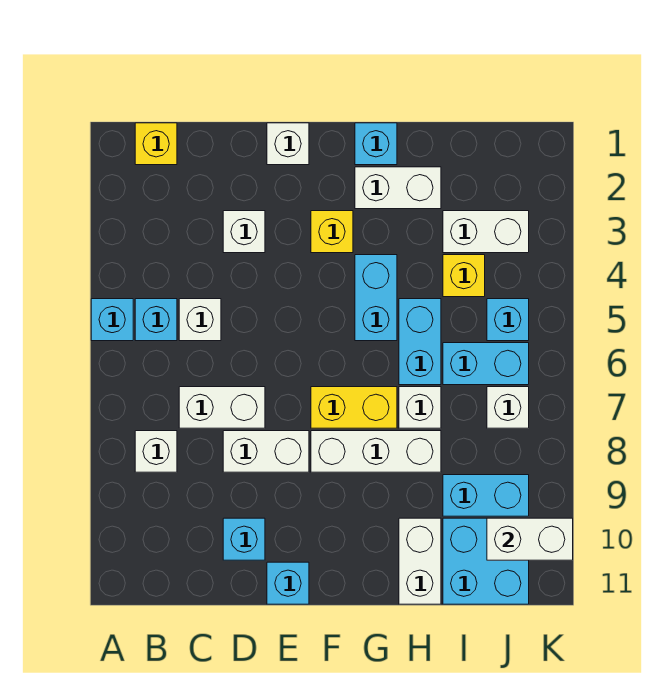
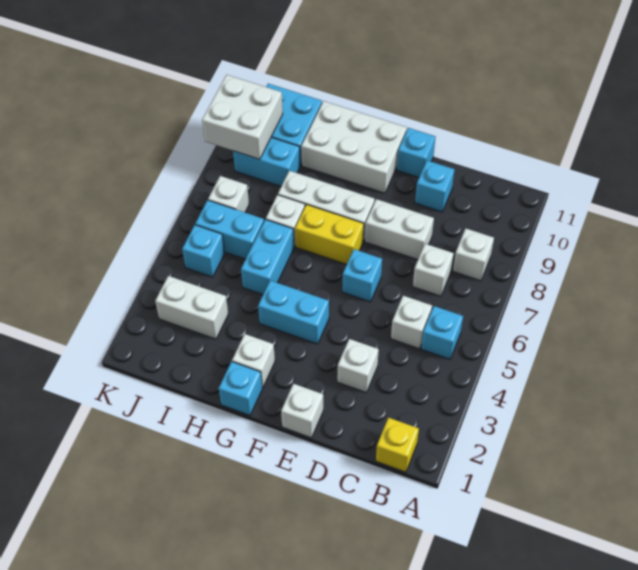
cyan brick A5 level 1 -> cyan brick E6 level 1
white brick C7:D7 level 1 -> white brick C7 level 1
yellow brick F3 level 1 -> none
white brick G2:H2 level 1 -> white brick G2 level 1
cyan brick G4:G5 level 1 -> cyan brick F4:G4 level 1
white brick H10:H11 level 1 -> white brick F10:H11 level 1
yellow brick I4 level 1 -> none
white brick J10:K10 level 2 -> white brick J9:K10 level 2

